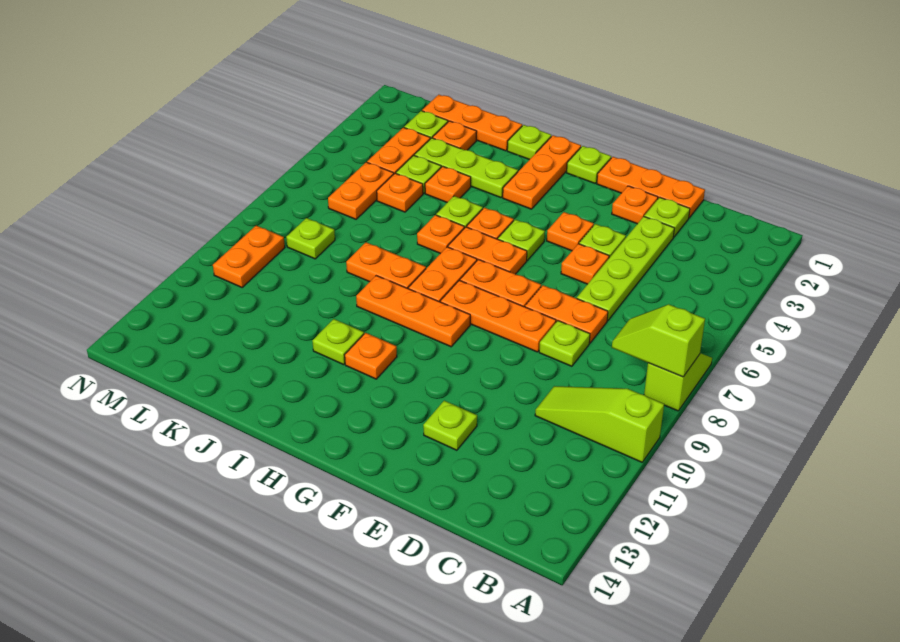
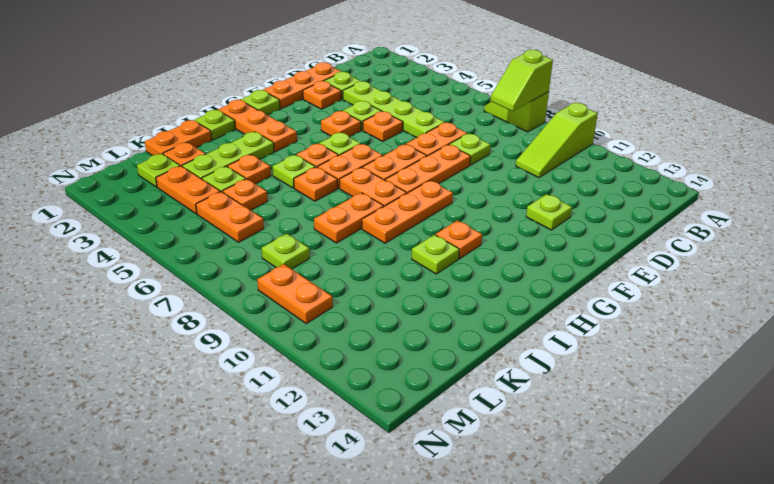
orange plate J1:L1 level 1 -> orange plate J1:K1 level 1

